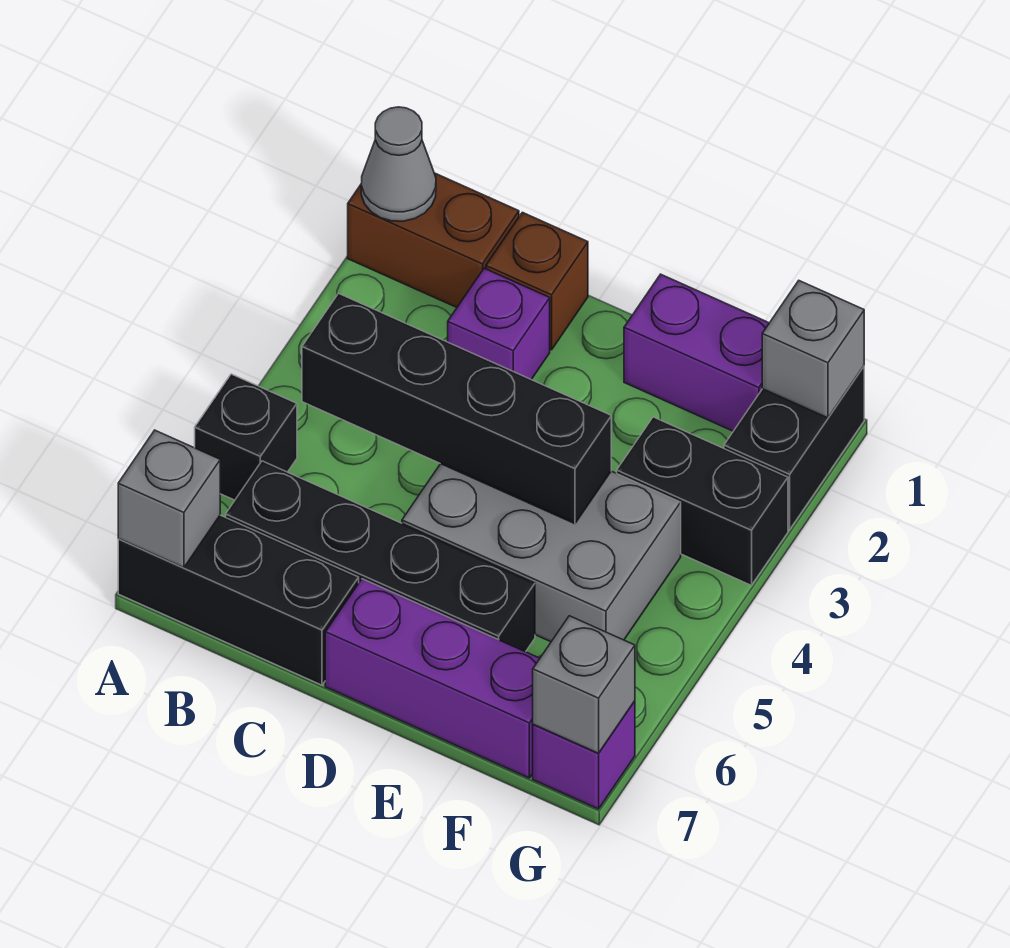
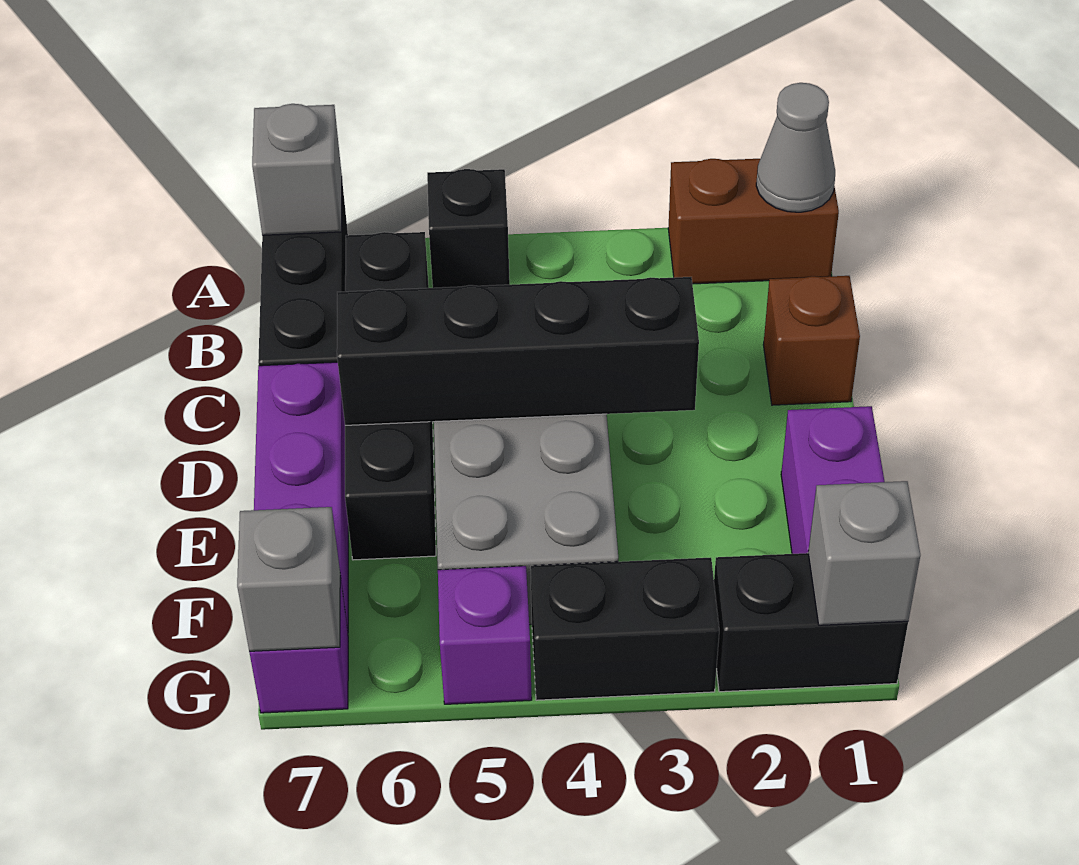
brown brick A1:B1 level 1 -> brown brick A1:A2 level 1
black brick B4:E4 level 2 -> black brick D3:D6 level 2
purple brick C2 level 1 -> purple brick G5 level 1
black brick F3:G3 level 1 -> black brick G3:G4 level 1

